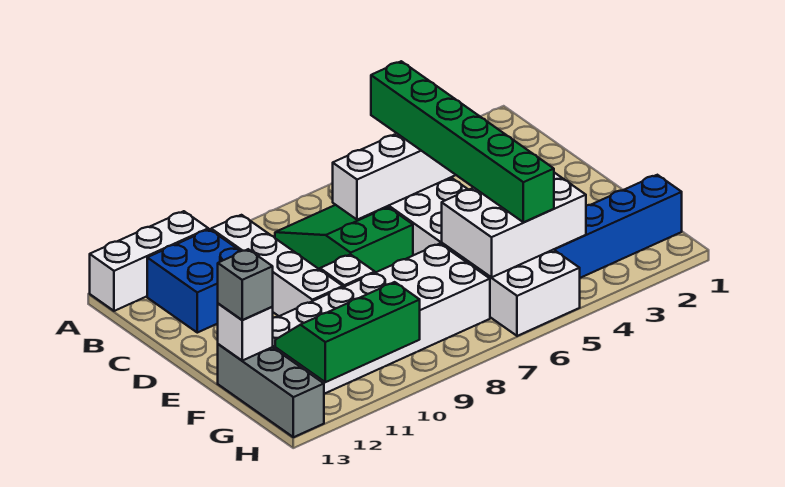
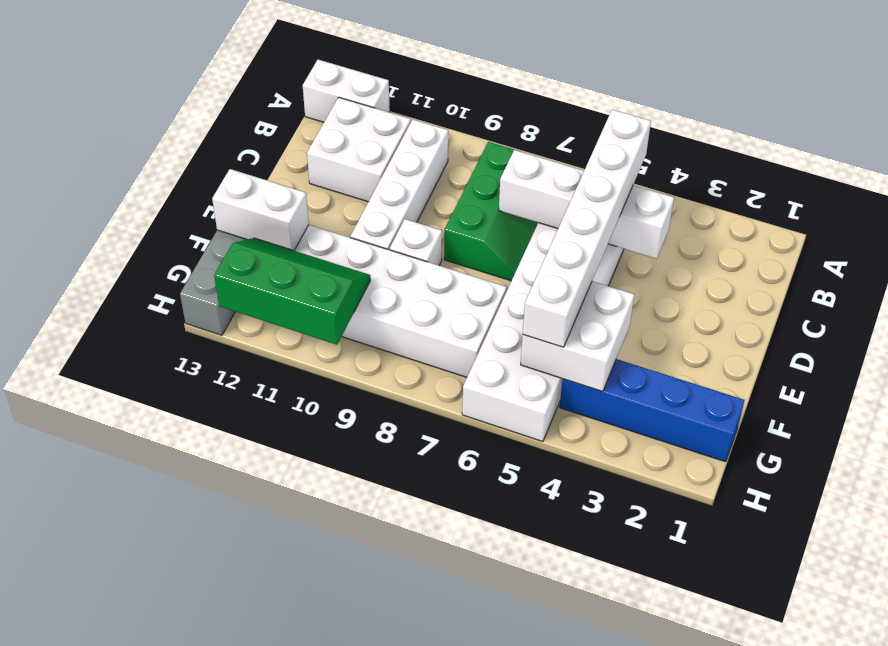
white brick A11:A13 level 1 -> white brick A12:A13 level 1
green brick B5:G5 level 3 -> white brick B5:G5 level 3
green slope B7:D8 level 1 top D -> green slope B7:D8 level 1 top 8
blue brick B11:C12 level 1 -> white brick B11:C12 level 1
white brick F4:G6 level 2 -> white brick F4:G5 level 2
white brick F13 level 2 -> white brick F12:F13 level 2
grey brick F13 level 3 -> none

